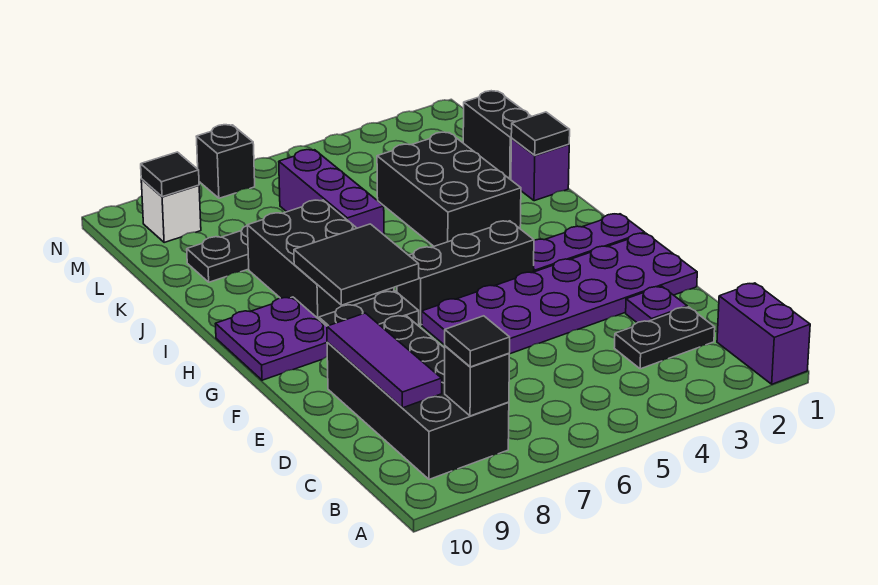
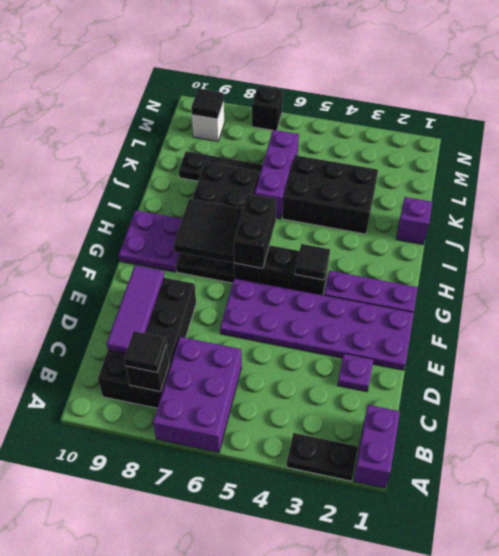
none -> purple brick A6:C7 level 1
black plate C2:C3 level 1 -> black plate A2:A3 level 1
black brick I3:K4 level 1 -> black brick J3:K5 level 1
black tile J1 level 2 -> black tile G4 level 2
black brick K1:L1 level 1 -> black brick G6:H6 level 2

